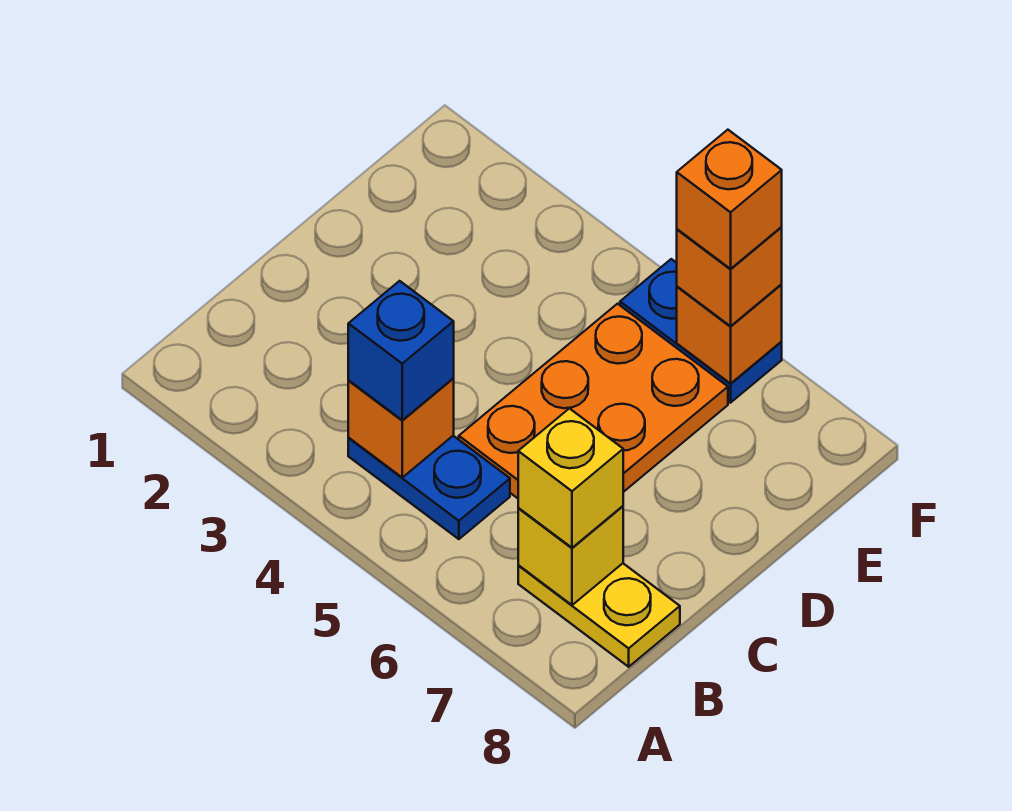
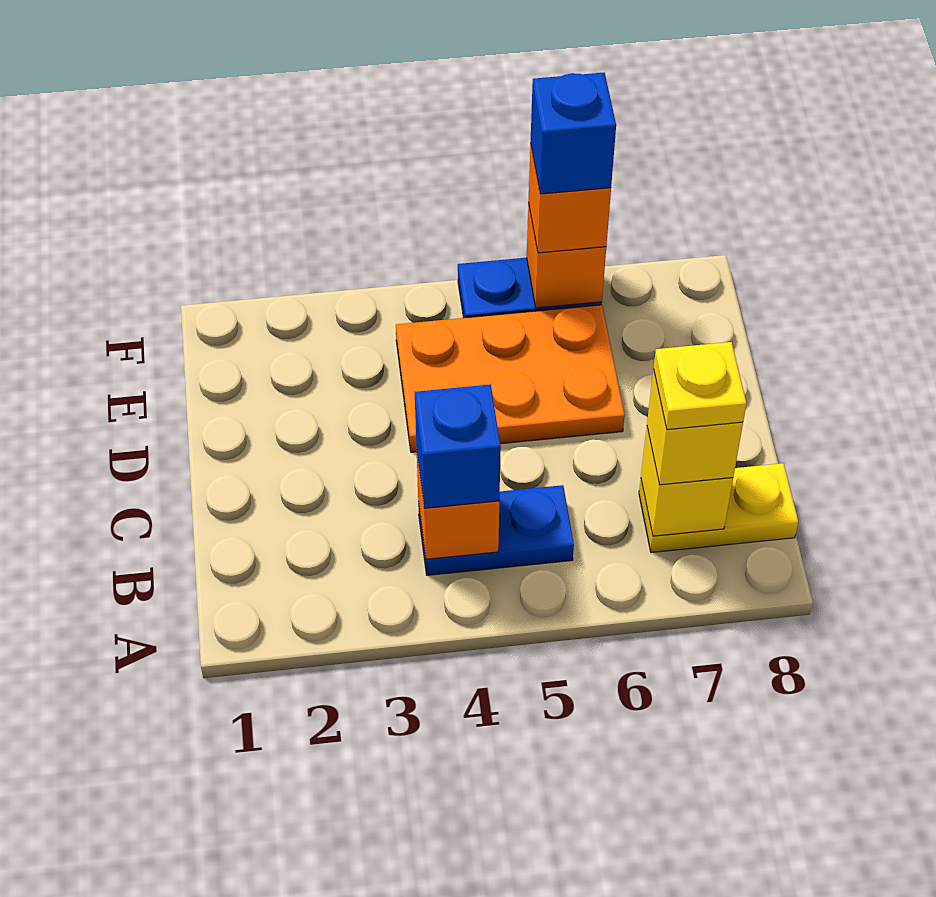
none -> yellow plate B7 level 4
orange plate C5:E6 level 1 -> orange plate D4:E6 level 1
orange brick F6 level 4 -> blue brick F6 level 4

